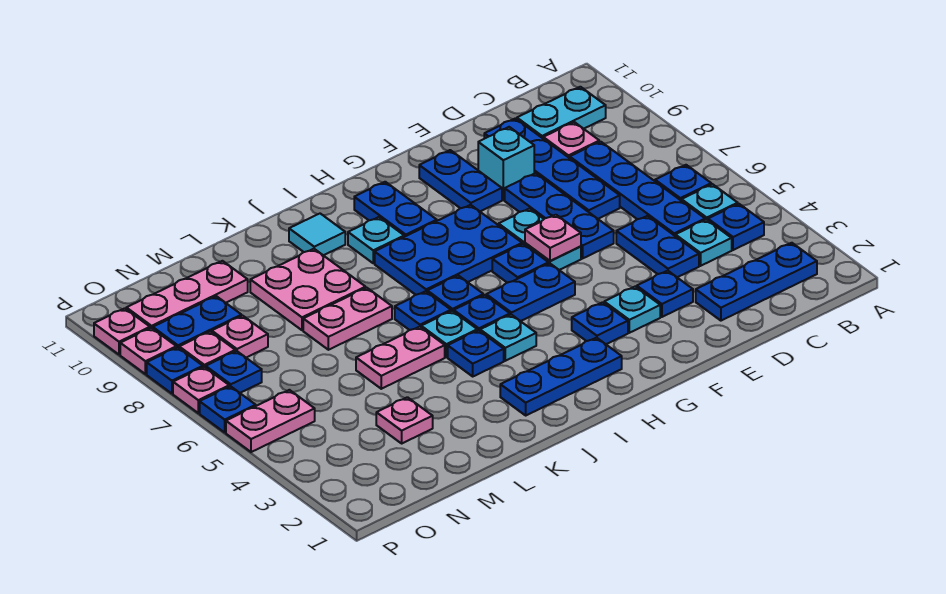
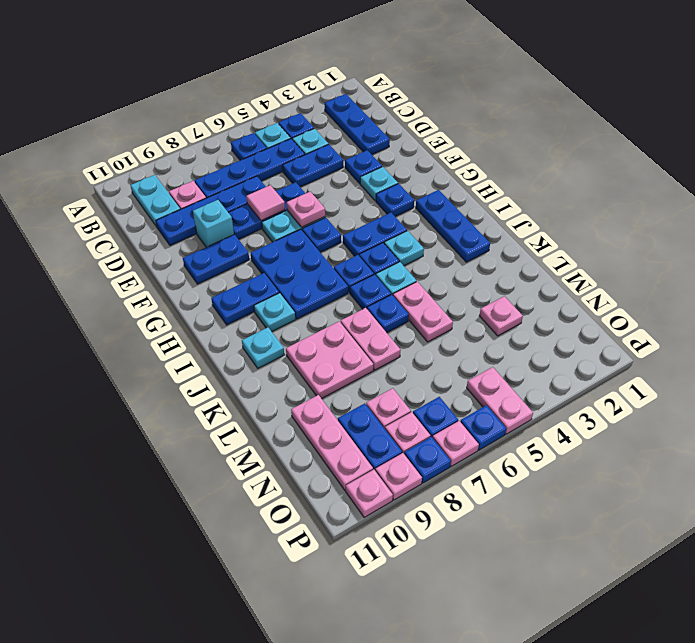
none -> pink tile E7 level 2
blue plate G5:H5 level 1 -> blue plate H4:H5 level 1
blue plate J4 level 1 -> blue plate K6 level 1
cyan tile J10 level 1 -> cyan plate J10 level 1

